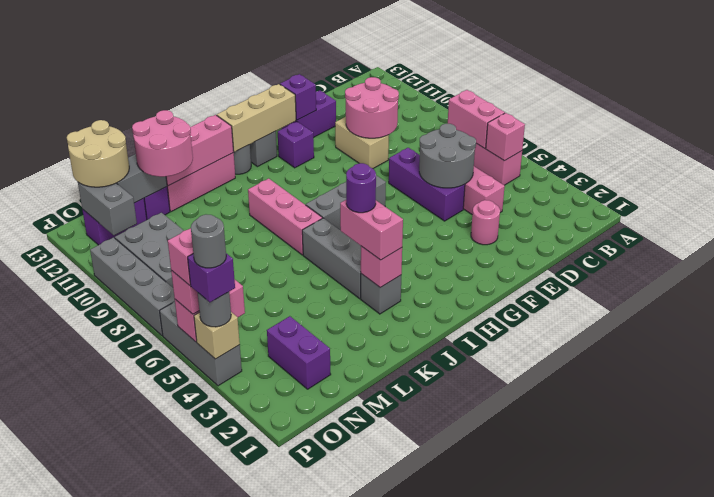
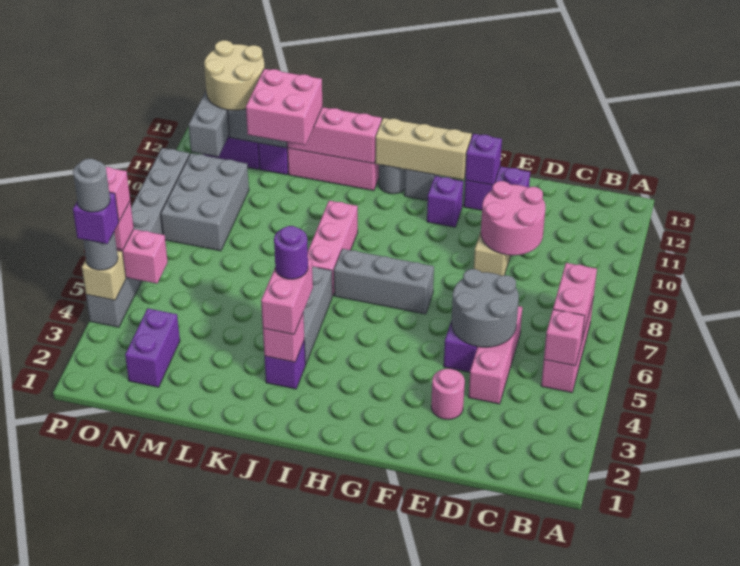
grey brick J3 level 1 -> purple brick J3 level 1
pink round brick L11:M12 level 3 -> pink brick L11:M12 level 3

